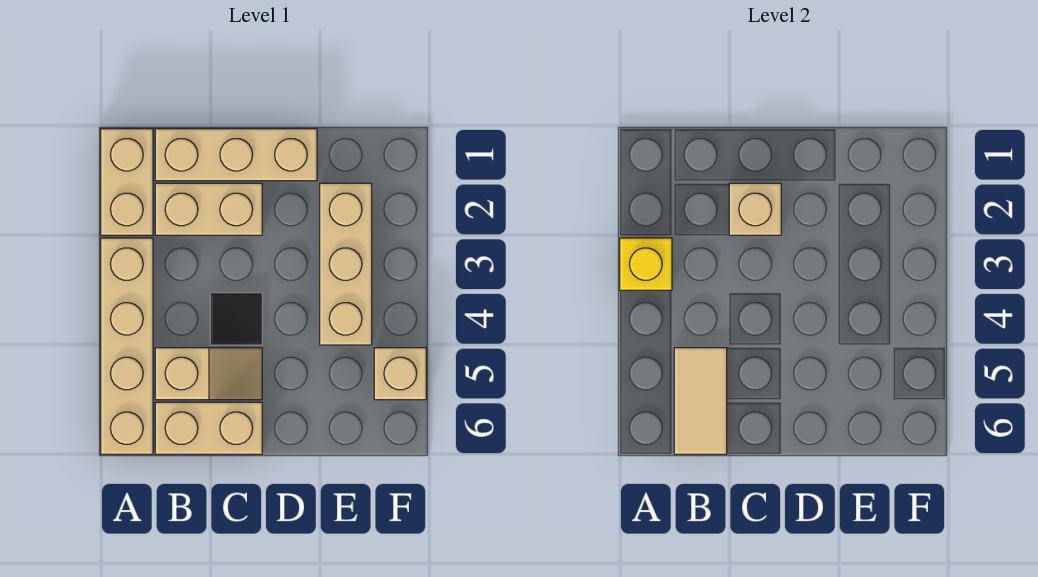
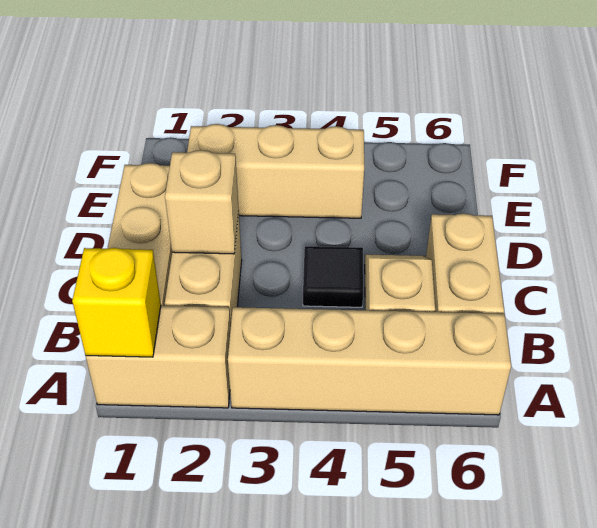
yellow brick A3 level 2 -> yellow brick A1 level 2
tan tile B5:B6 level 2 -> none
tan brick F5 level 1 -> none

